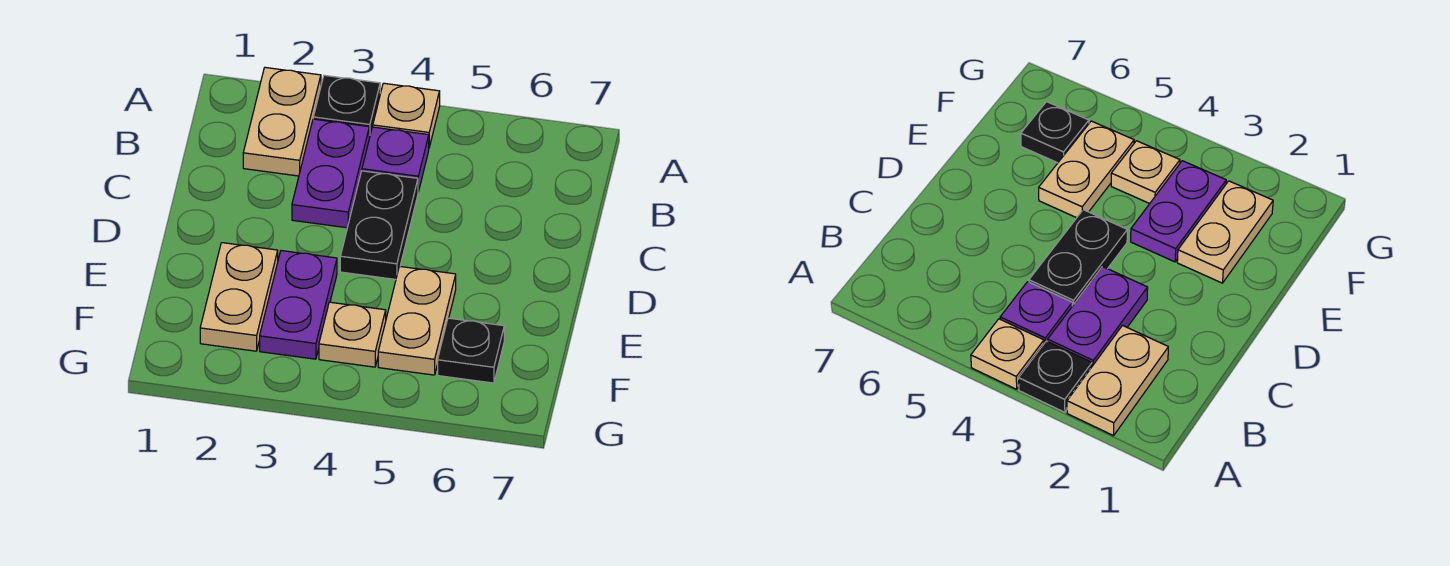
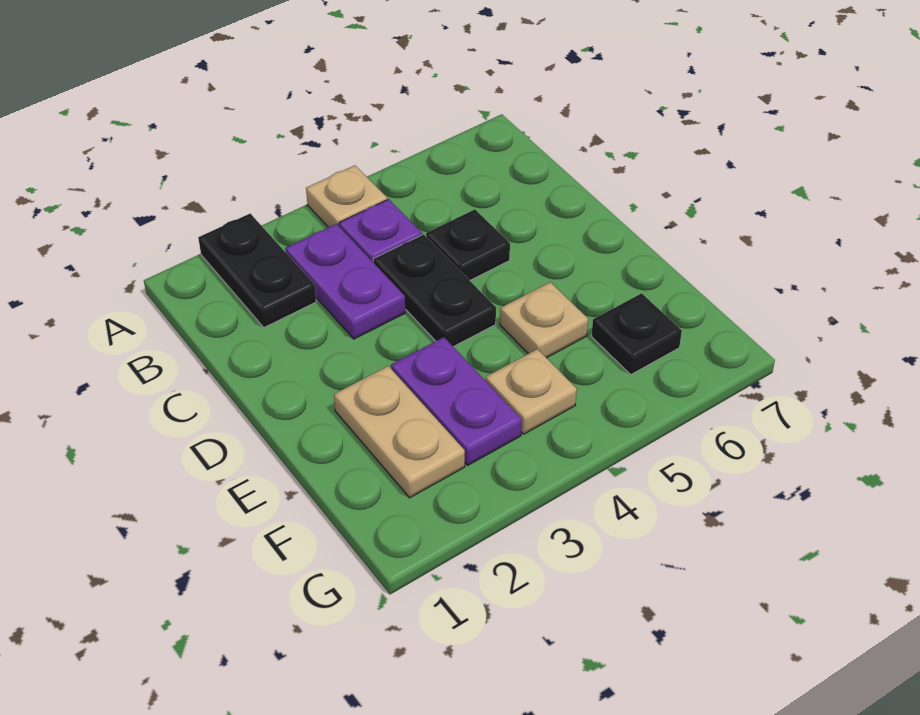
tan plate A2:B2 level 1 -> black plate A2:B2 level 1
black plate A3 level 1 -> black plate C5 level 1
tan plate E5:F5 level 1 -> tan plate E5 level 1

